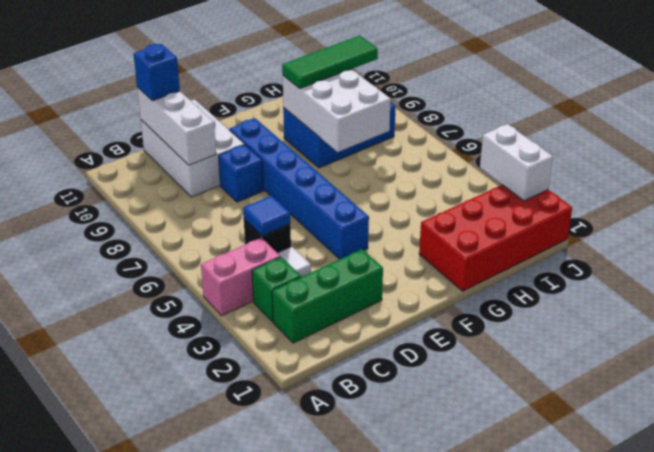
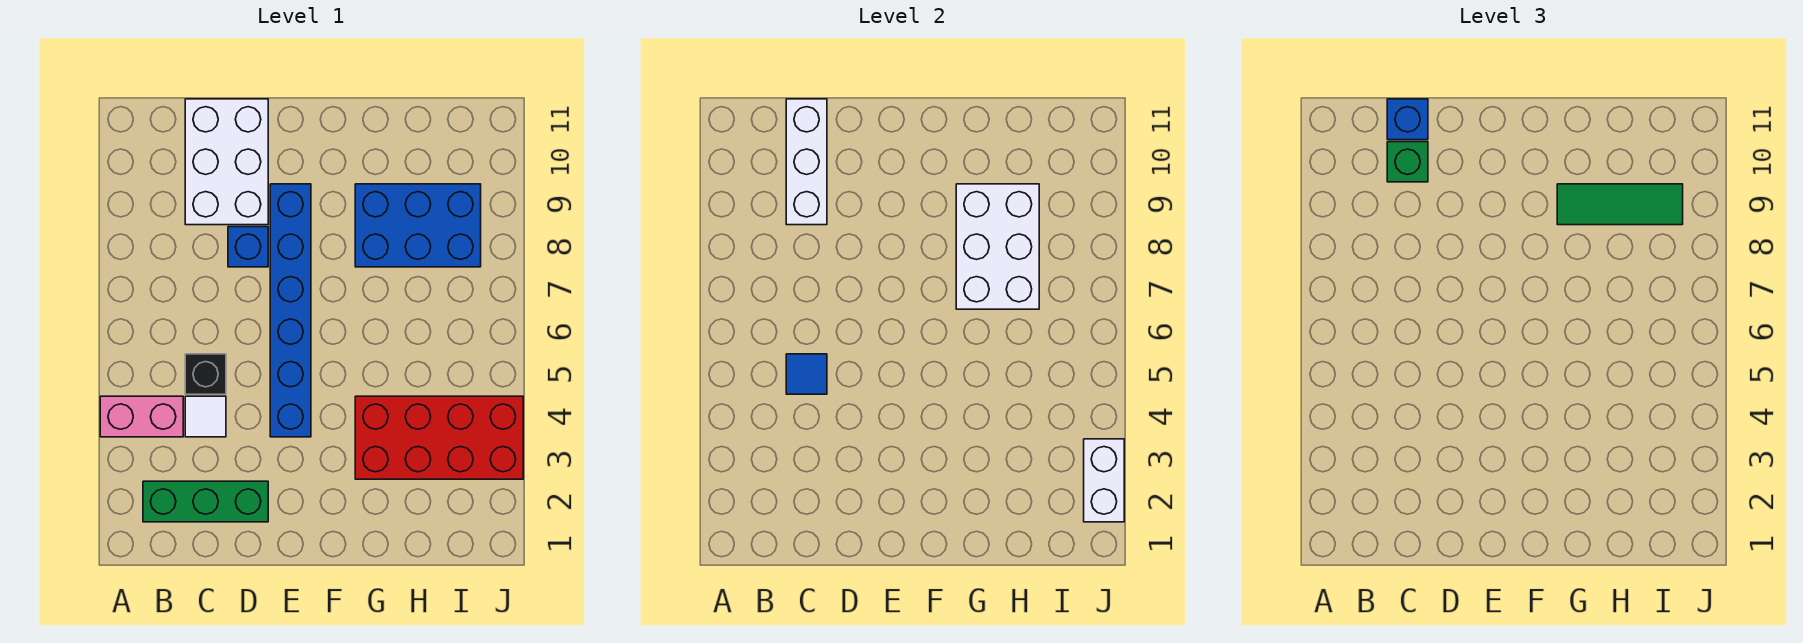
green brick B3 level 1 -> green brick C10 level 3
red brick G1:J2 level 1 -> red brick G3:J4 level 1

